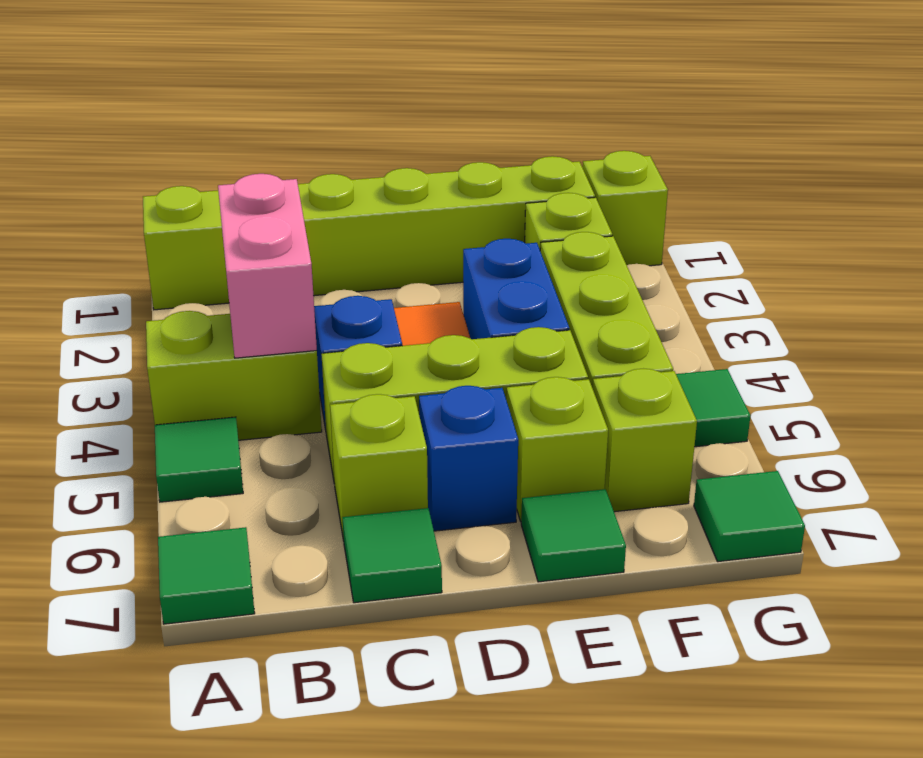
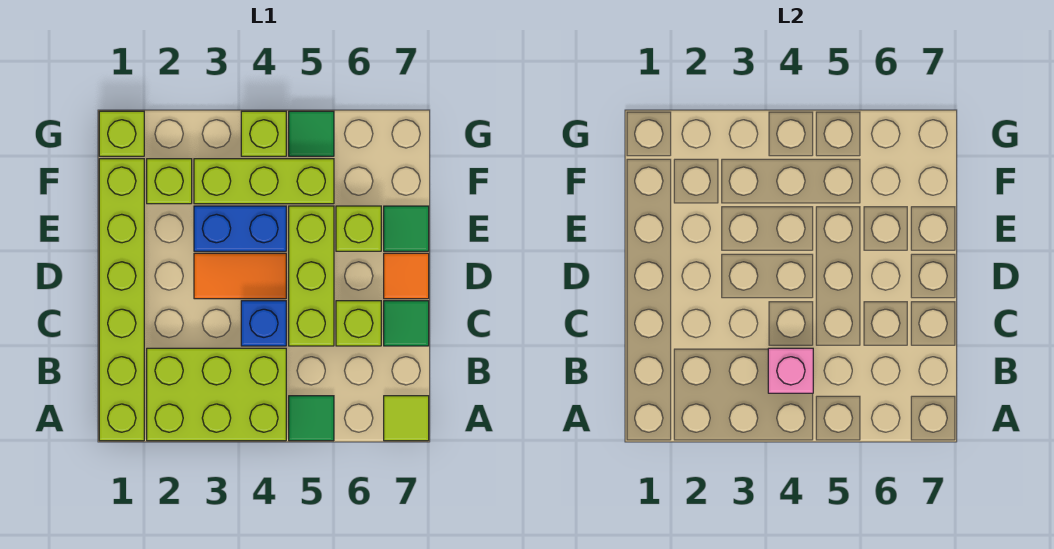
lime brick A4:B4 level 1 -> lime brick A2:B4 level 1
green tile A7 level 1 -> lime tile A7 level 1
pink brick B3:B4 level 2 -> pink brick B4 level 2
blue brick D6 level 1 -> none
none -> orange tile D7 level 1
lime brick F6 level 1 -> lime brick G4 level 1
green tile G7 level 1 -> none

